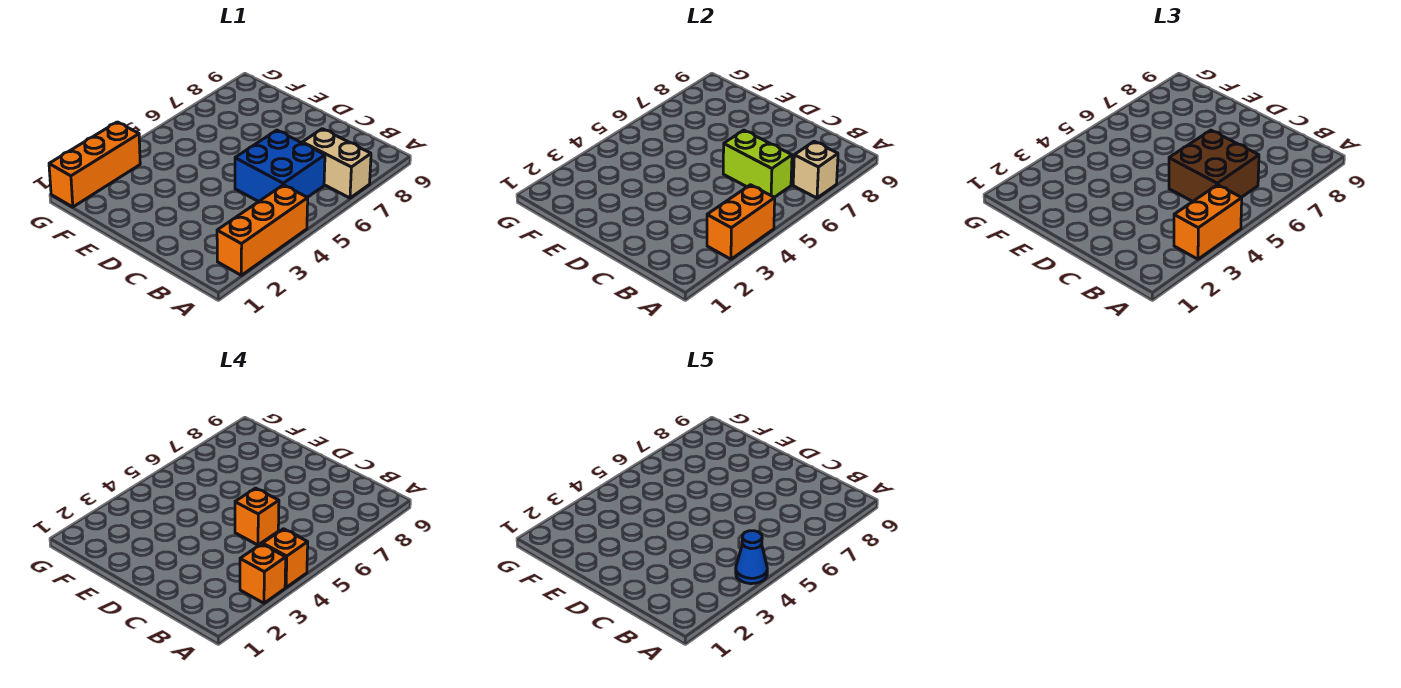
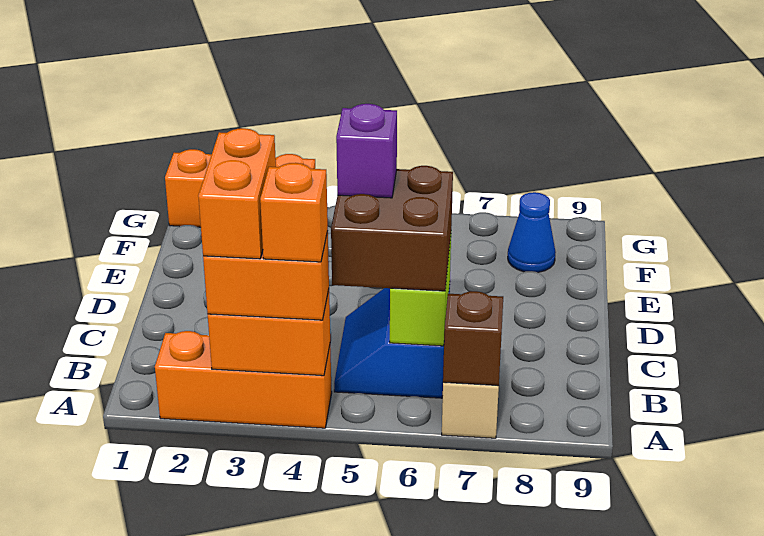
orange brick A3 level 4 -> orange brick A3:B3 level 4
blue cone A4 level 5 -> blue cone F8 level 1
tan brick A7 level 2 -> brown brick A7 level 2
blue brick B5:C6 level 1 -> blue slope B5:C6 level 1 top 6
orange brick C5 level 4 -> purple brick C5 level 4

